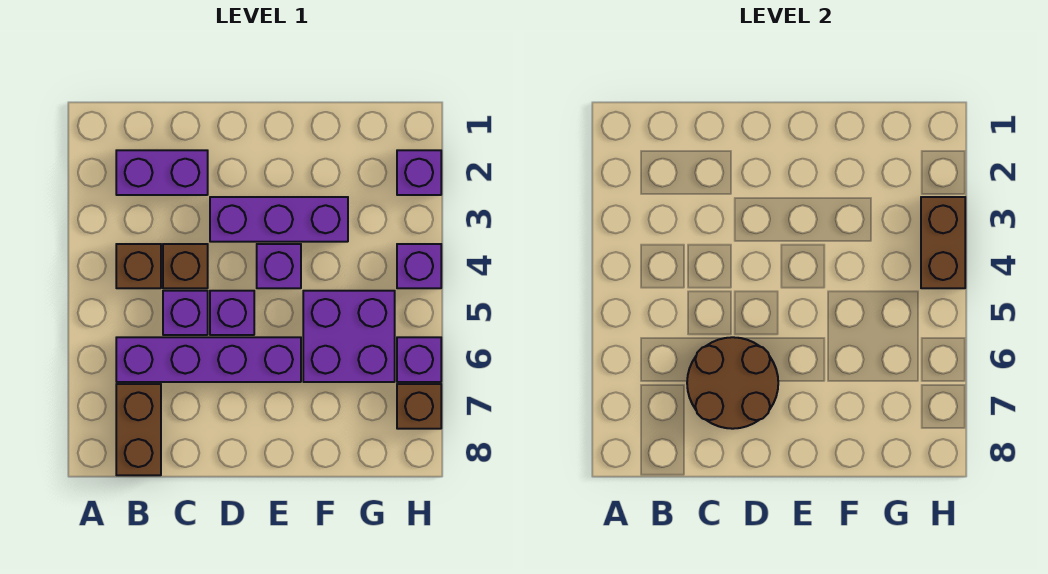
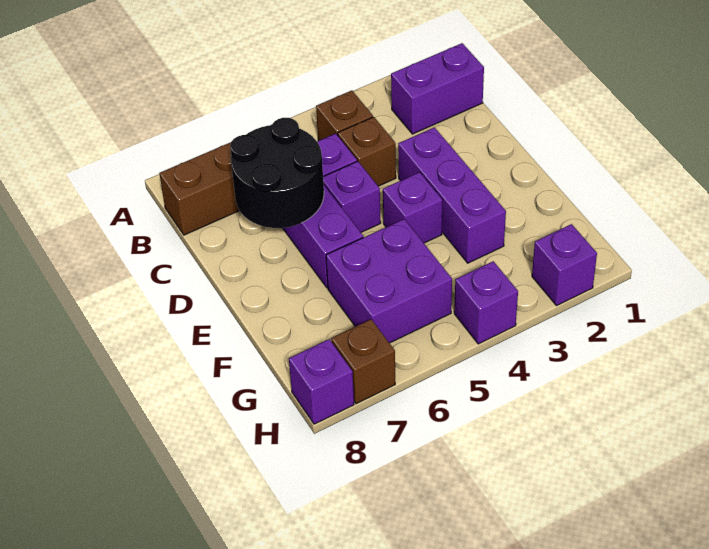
purple brick B2:C2 level 1 -> purple brick B1:B2 level 1
brown round brick C6:D7 level 2 -> black round brick C6:D7 level 2
brown brick H3:H4 level 2 -> none
purple brick H6 level 1 -> purple brick H8 level 1

